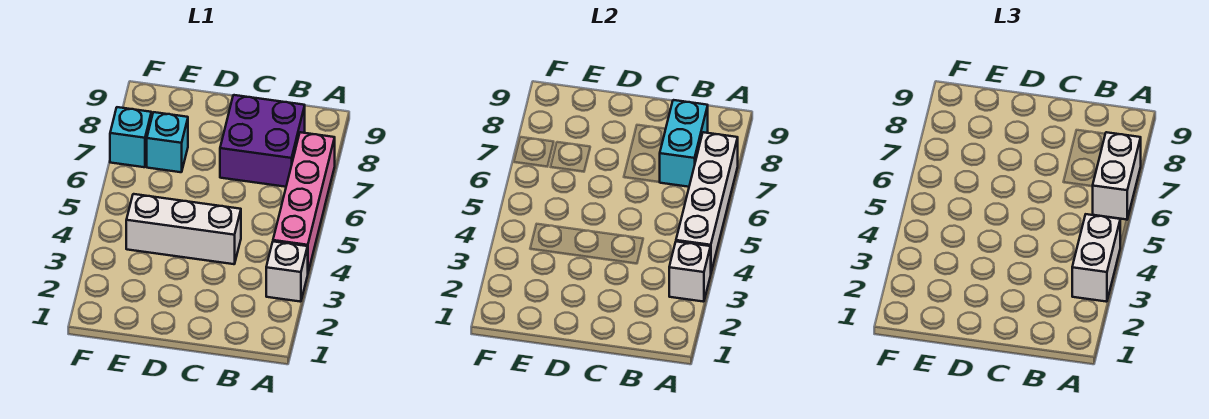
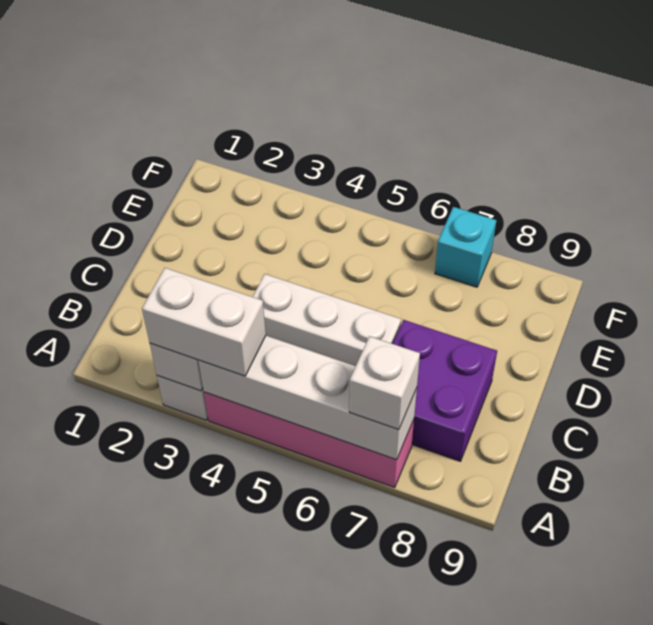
white brick A6:A7 level 3 -> white brick A7 level 3
cyan brick B7:B8 level 2 -> none
white brick C4:E4 level 1 -> white brick C4:C6 level 1
cyan brick E7 level 1 -> none

